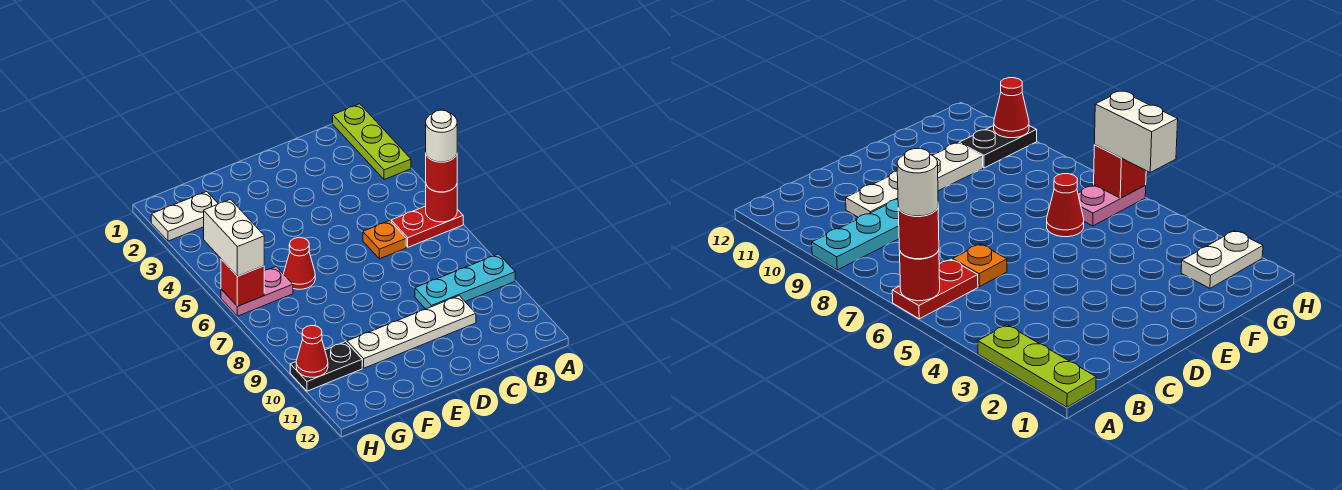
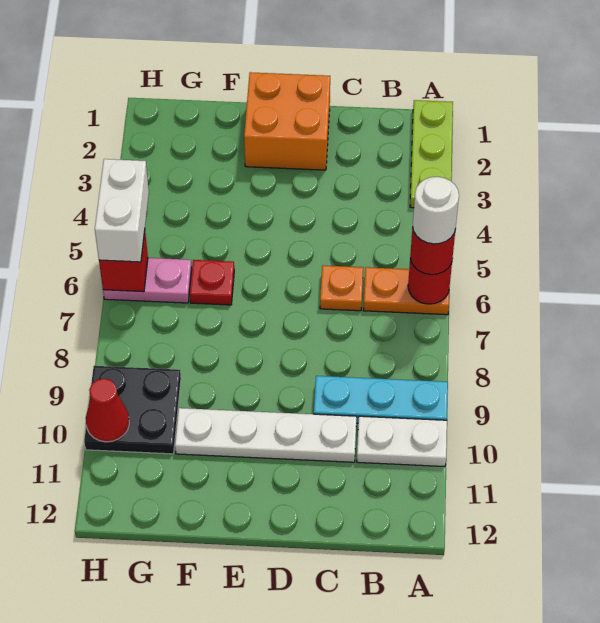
red plate A6:B6 level 1 -> orange plate A6:B6 level 1
none -> orange brick D1:E2 level 1
red cone F6 level 1 -> red plate F6 level 1
white plate G2:H2 level 1 -> white plate A10:B10 level 1
black plate G10:H10 level 1 -> black plate G9:H10 level 1

